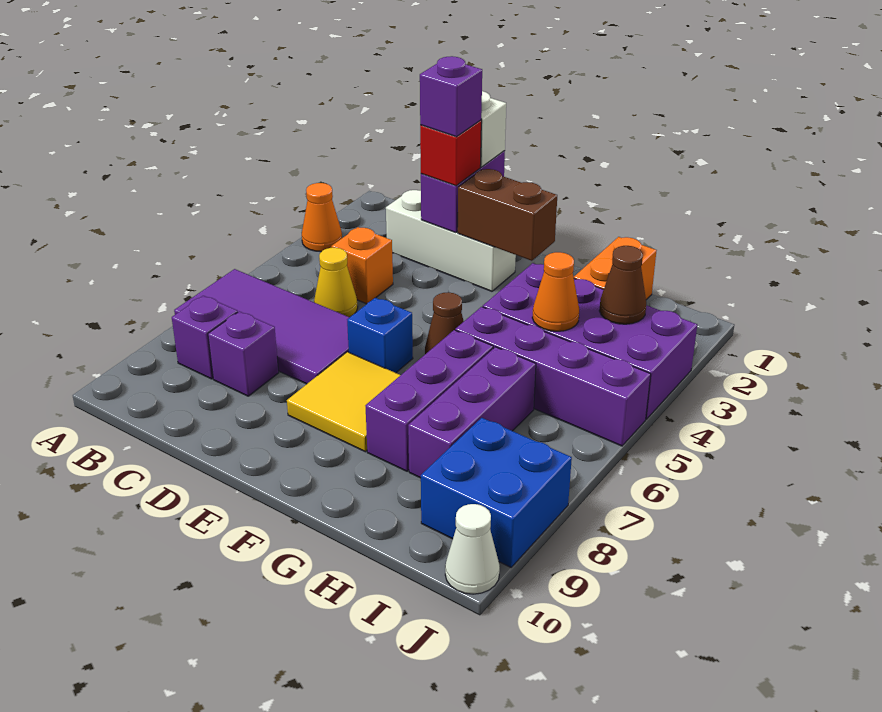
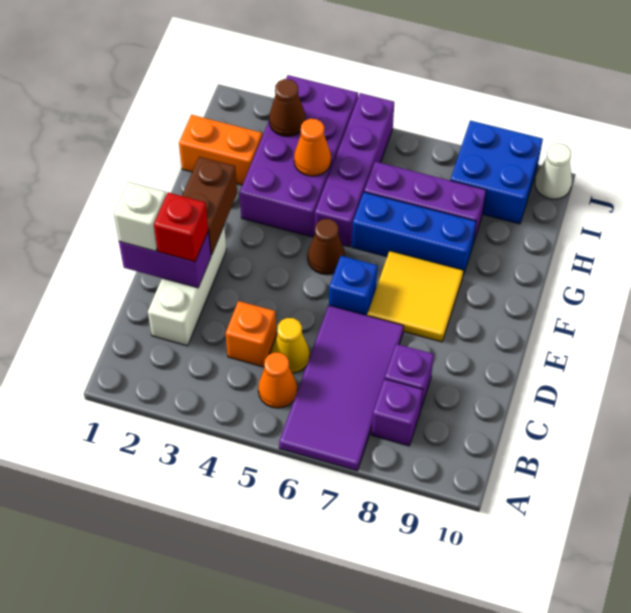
orange cone A3 level 1 -> orange cone B5 level 1
purple brick D2 level 4 -> none
purple brick G6:G8 level 1 -> blue brick G6:G8 level 1

